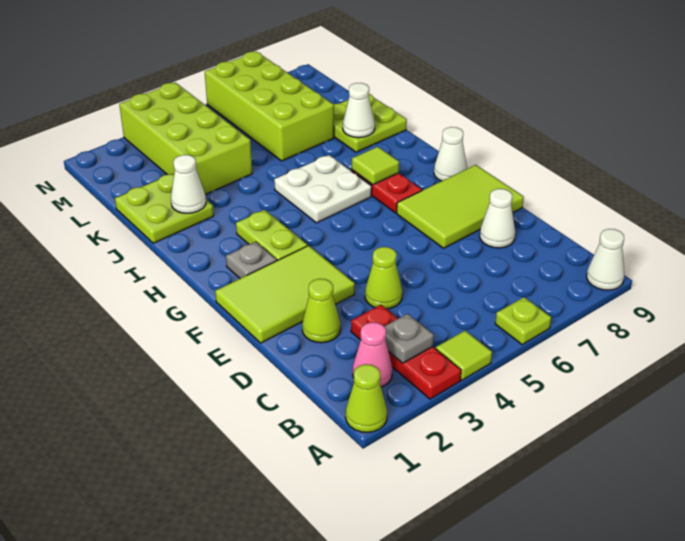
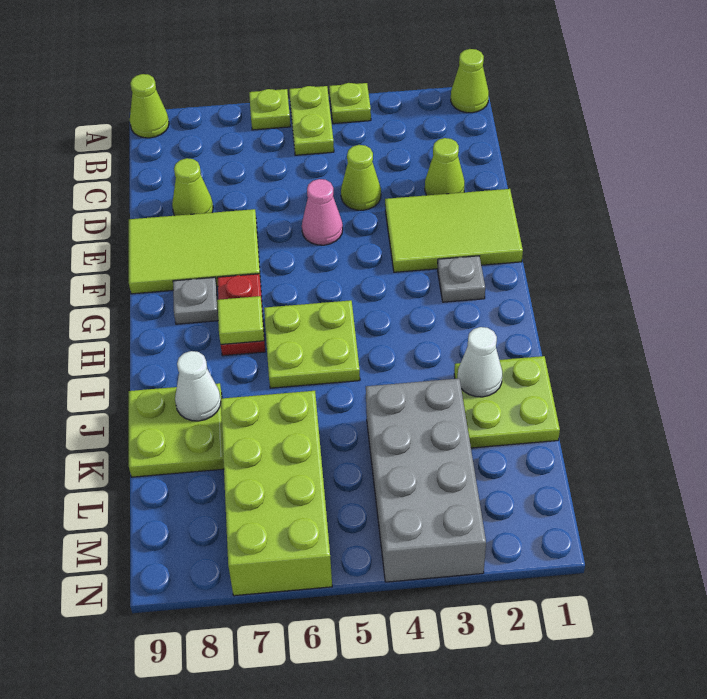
red plate A3:C3 level 1 -> none
lime tile A4 level 1 -> lime plate A4 level 1
white cone A9 level 1 -> lime cone A9 level 1
pink cone B2 level 1 -> pink cone E5 level 1
grey plate B3 level 2 -> grey plate G8 level 1
white cone D8 level 1 -> lime cone D8 level 1
lime plate G3:H3 level 1 -> lime plate A5:B5 level 1
white cone G9 level 1 -> none
white plate H5:I6 level 1 -> lime plate H5:I6 level 1
lime brick K3:N4 level 1 -> grey brick K3:N4 level 1

